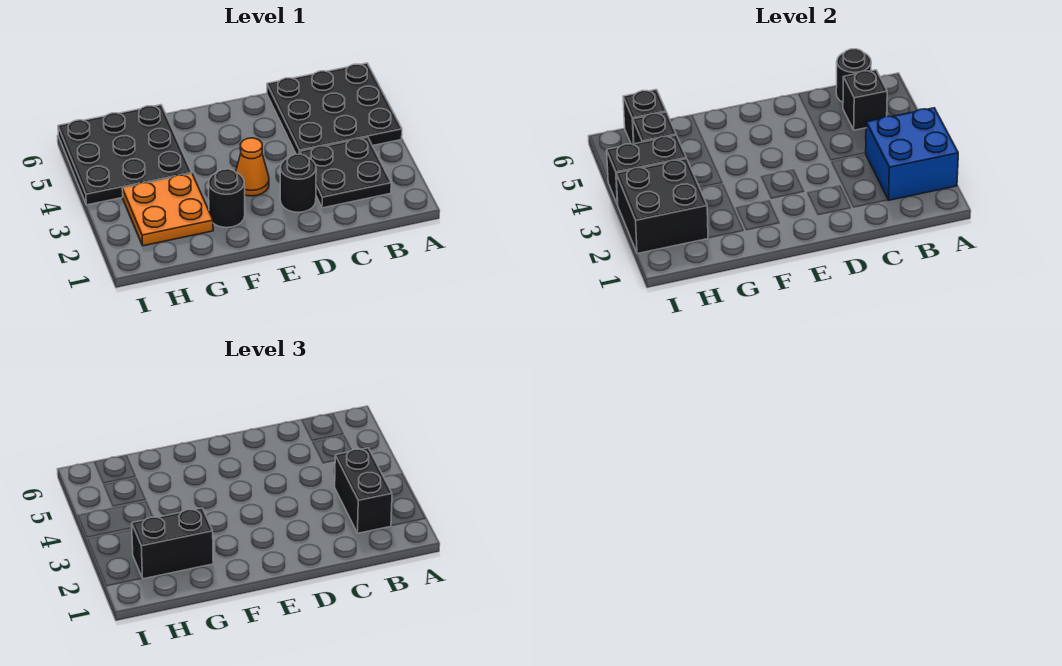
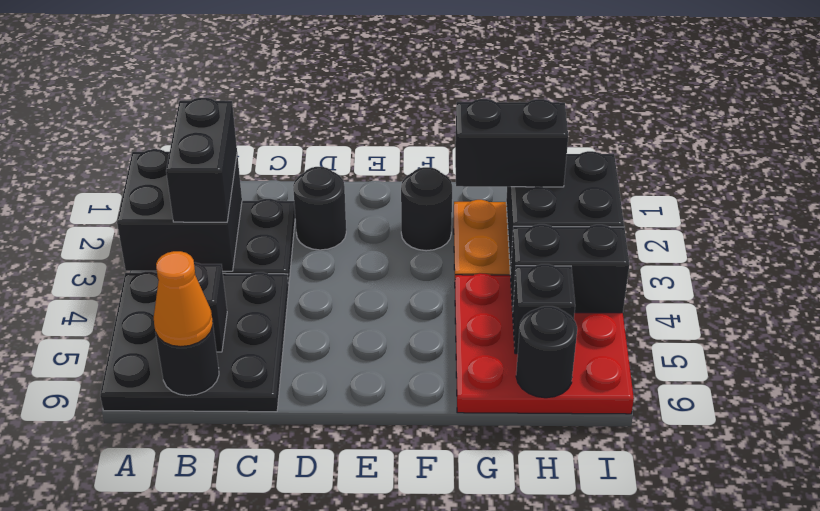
blue brick A2:B3 level 2 -> black brick A2:B3 level 2
orange cone E3 level 1 -> orange cone B6 level 3
black plate G4:I6 level 1 -> red plate G4:I6 level 1
black brick H6 level 2 -> black round brick H6 level 2

